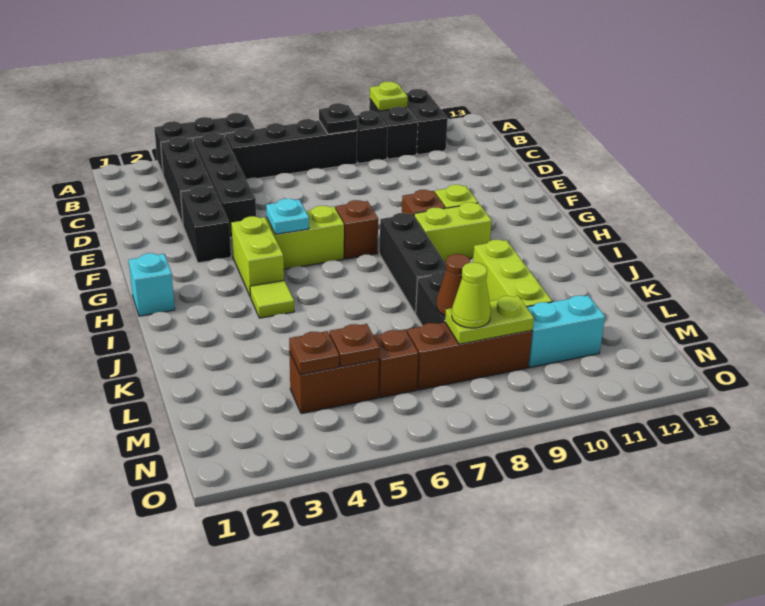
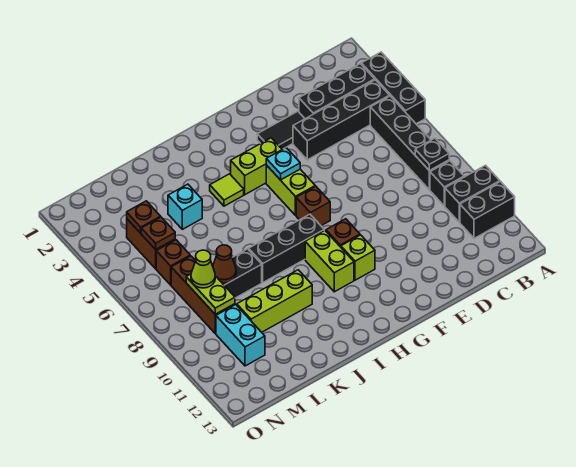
lime plate A10 level 2 -> none
black brick E3:F3 level 1 -> black tile E3:F3 level 1
cyan brick H1 level 1 -> cyan brick K4 level 1

